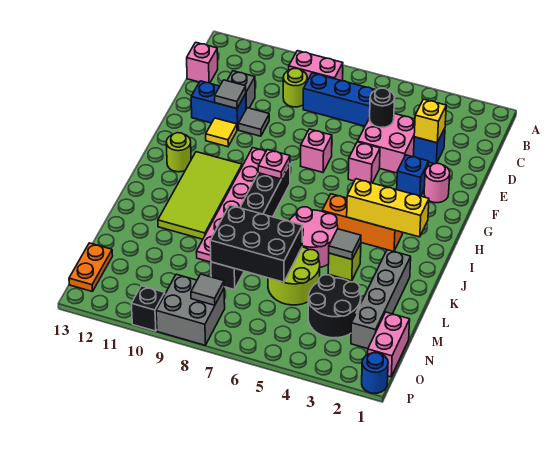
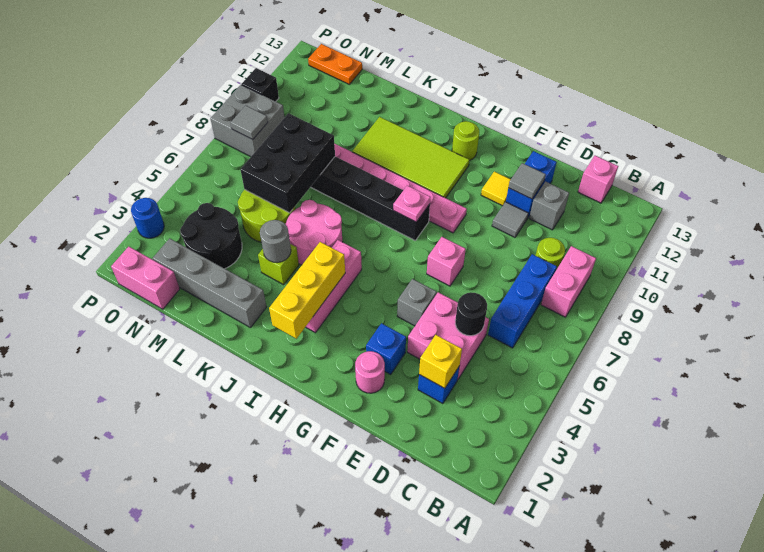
pink brick F5 level 1 -> grey brick F5 level 1
orange brick I3:I5 level 1 -> pink brick I3:I5 level 1
grey tile K4 level 2 -> grey round brick K4 level 2
blue round brick P1 level 1 -> blue round brick P3 level 1

